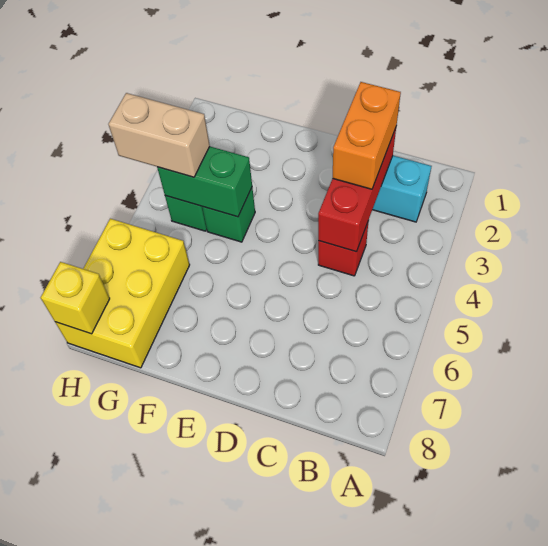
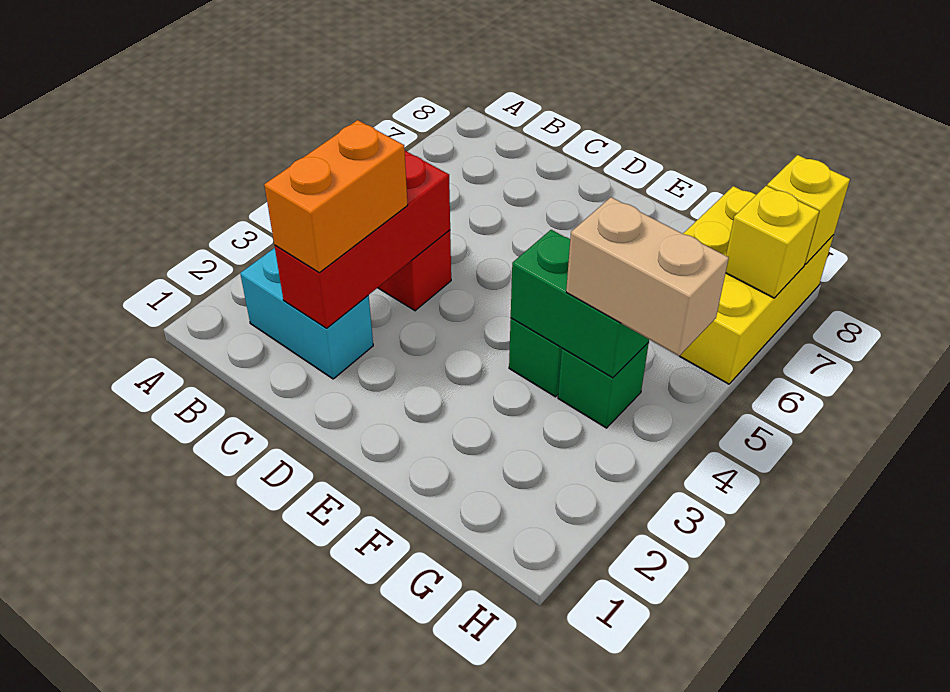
none -> yellow brick H7 level 2

